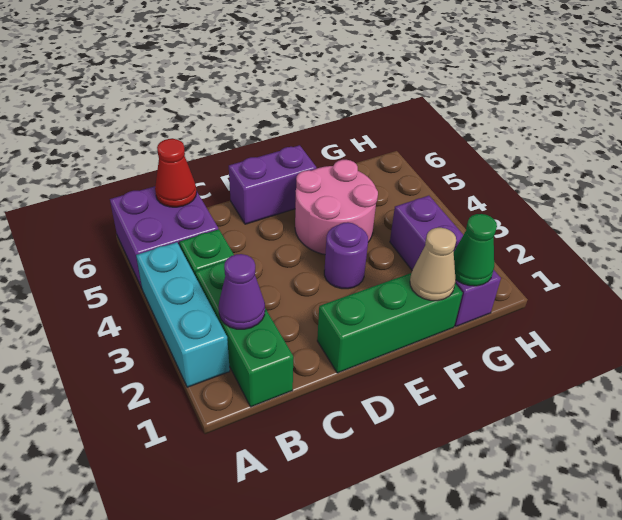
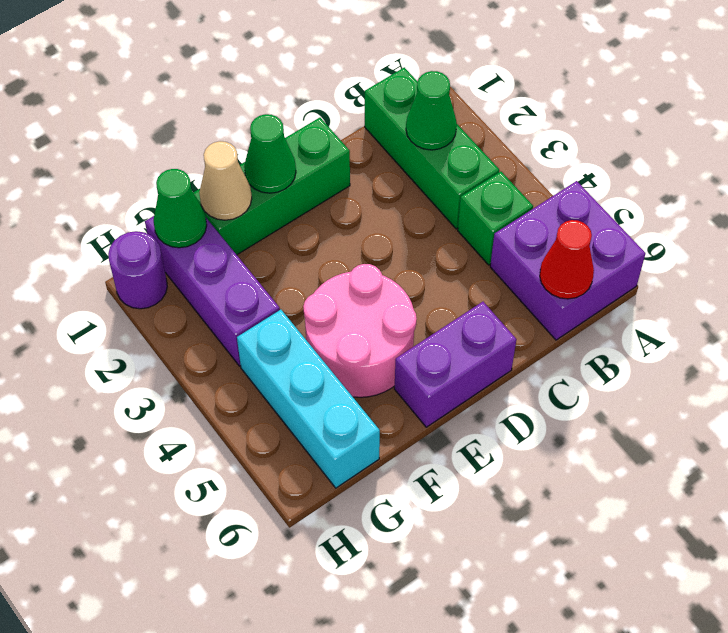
cyan brick A2:A4 level 1 -> cyan brick G4:G6 level 1
purple cone B2 level 2 -> green cone B2 level 2
none -> green cone E1 level 2
purple round brick E3 level 1 -> purple round brick H1 level 1

